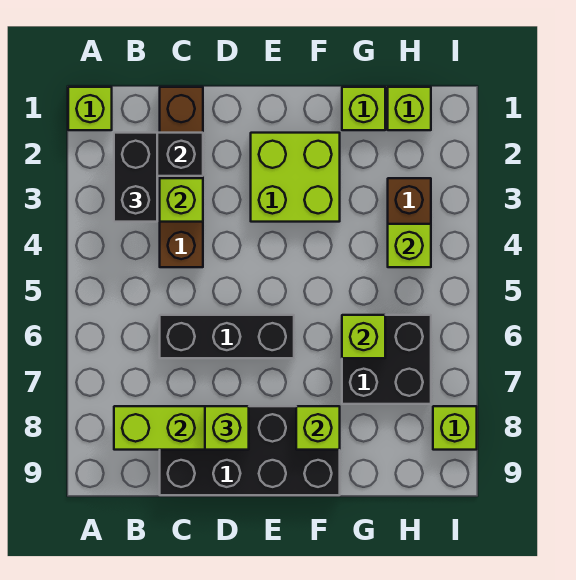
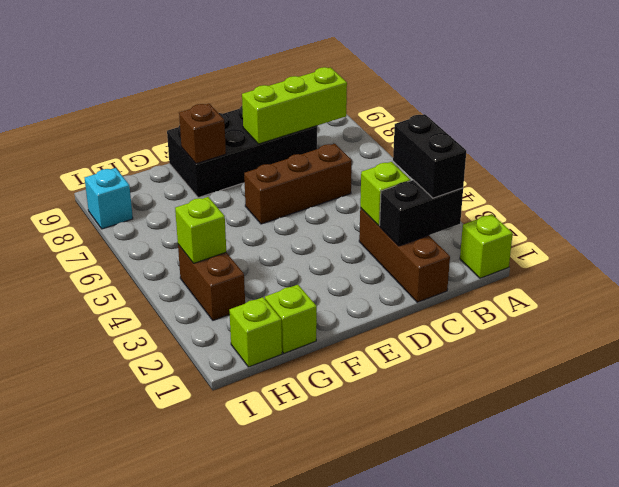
brown brick C1:C4 level 1 -> brown brick C1:C3 level 1
black brick C6:E6 level 1 -> brown brick C6:E6 level 1
lime brick D8 level 3 -> none
lime brick E2:F3 level 1 -> none
lime brick F8 level 2 -> brown brick F8 level 2
black brick G6:H7 level 1 -> none
lime brick G6 level 2 -> none
lime brick I8 level 1 -> cyan brick I8 level 1

